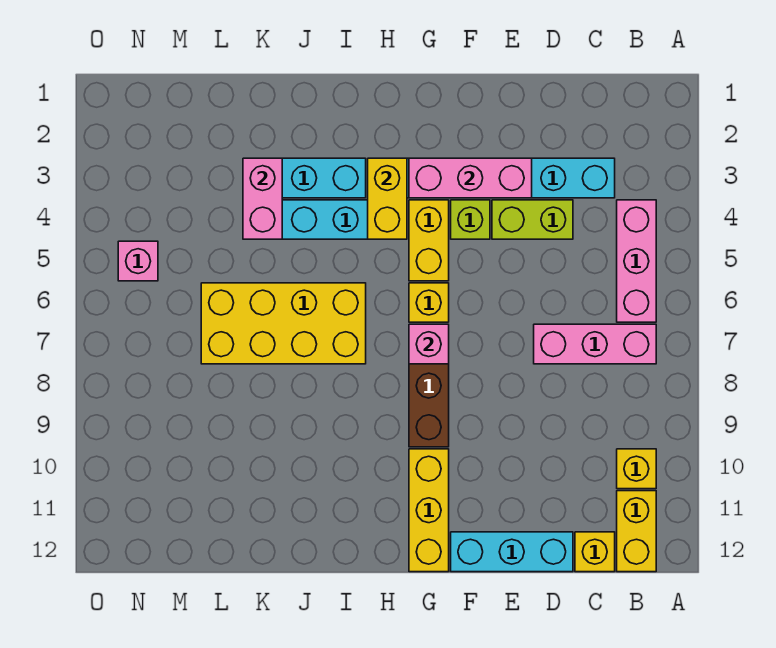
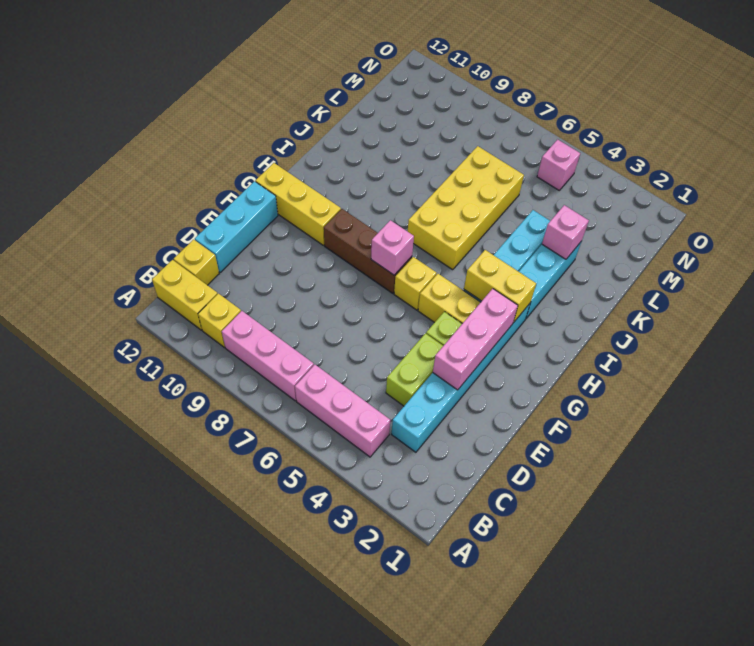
pink brick B7:D7 level 1 -> pink brick B7:B9 level 1
pink brick K3:K4 level 2 -> pink brick K3 level 2

